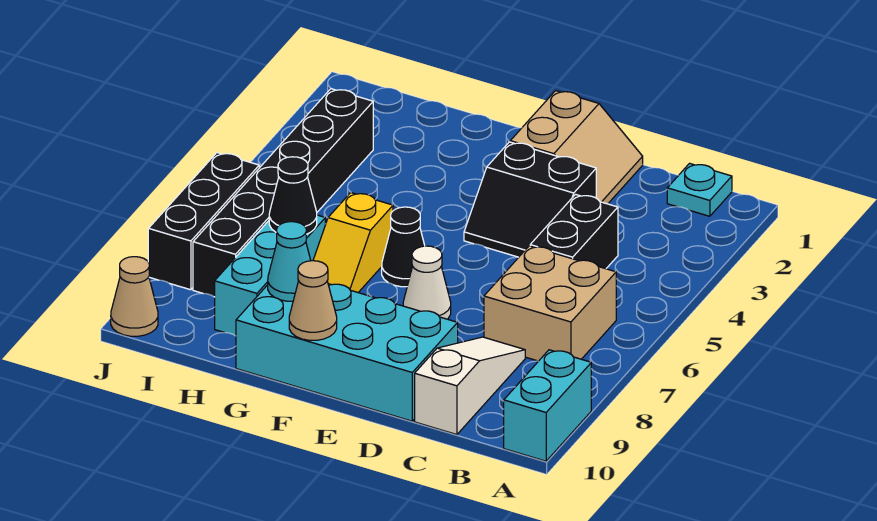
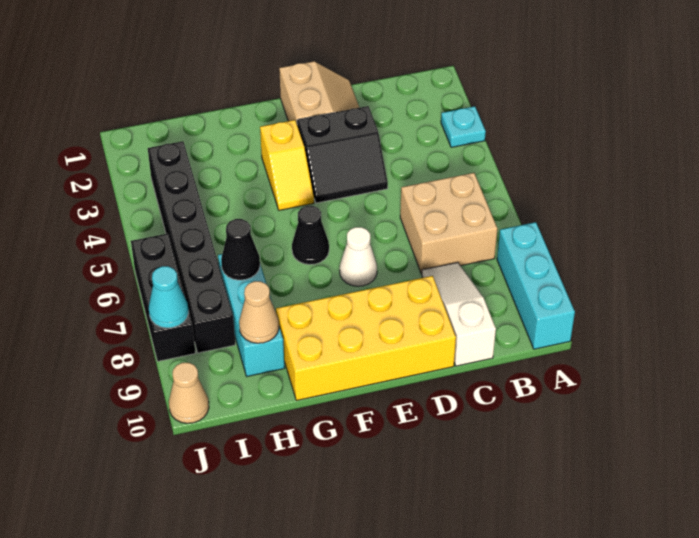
cyan brick A9:A10 level 1 -> cyan brick A8:A10 level 1
cyan plate B1 level 1 -> cyan plate A3 level 1
black brick C4:C5 level 1 -> none
cyan brick D9:G10 level 1 -> yellow brick D9:G10 level 1
tan cone F10 level 2 -> tan cone H9 level 2
yellow slope G6:G7 level 1 top 6 -> yellow slope F3:F4 level 1 top 3
cyan cone G9 level 2 -> cyan cone J8 level 2

